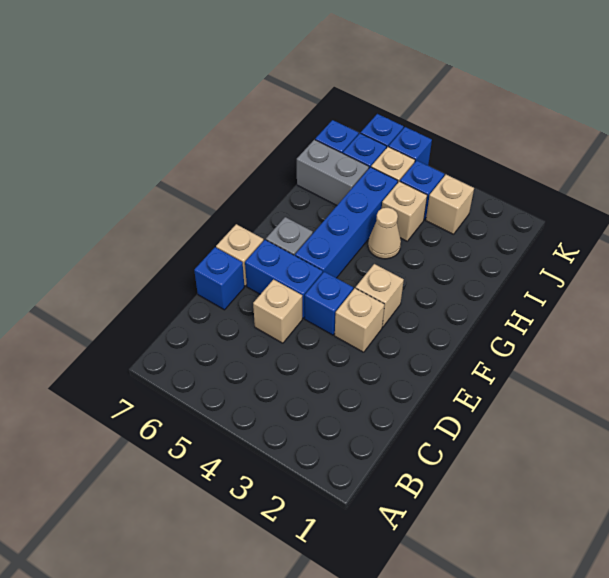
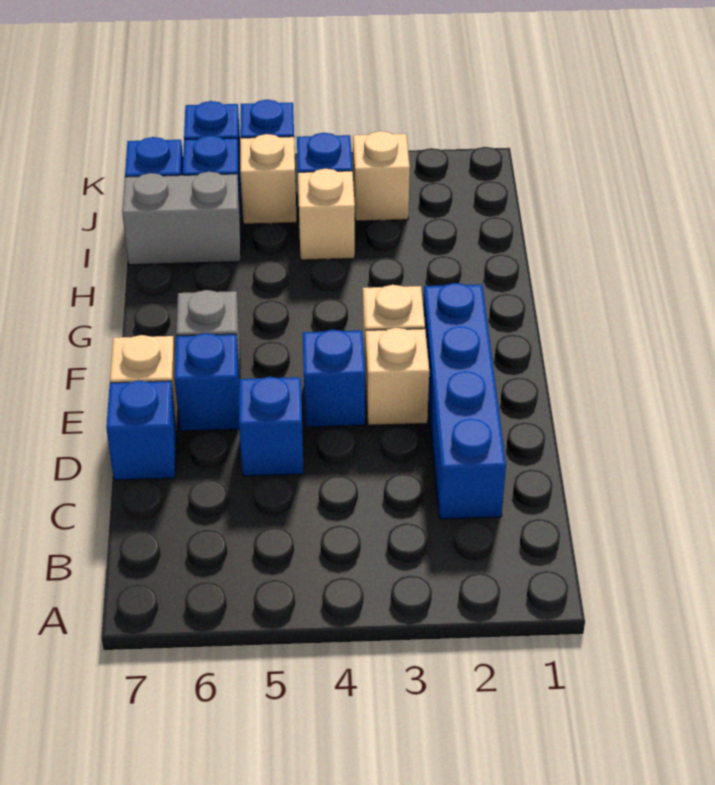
tan brick D5 level 1 -> blue brick D5 level 1
blue brick E5:E6 level 1 -> blue brick E6 level 1
blue brick F5:I5 level 1 -> blue brick C2:F2 level 1
tan cone H4 level 1 -> none

